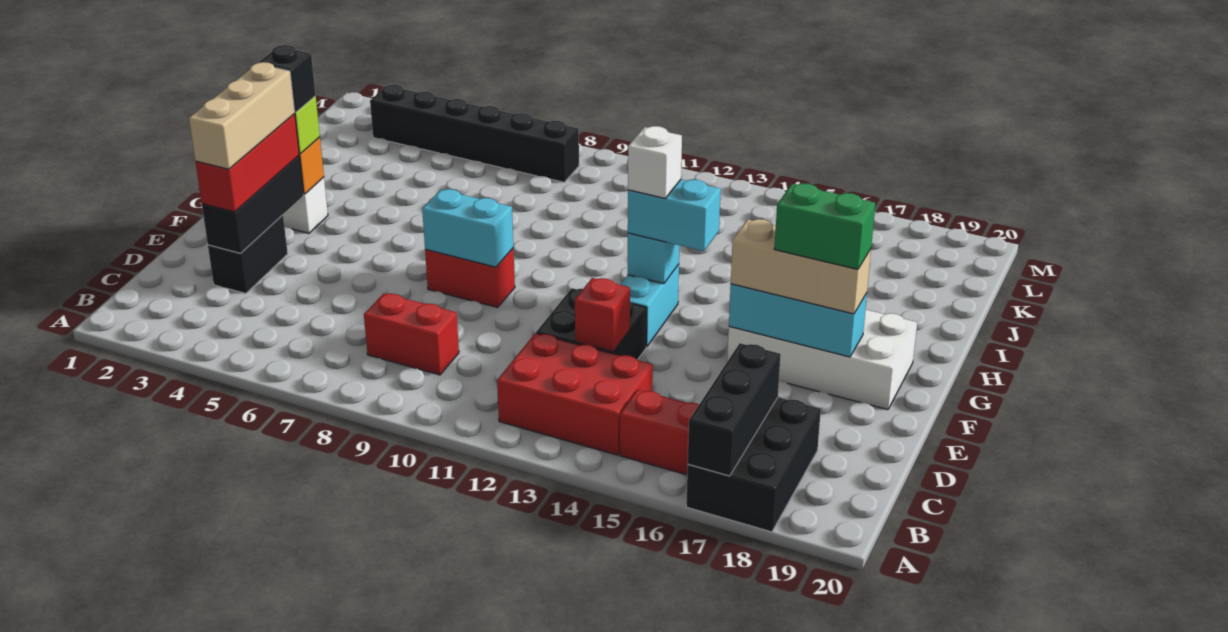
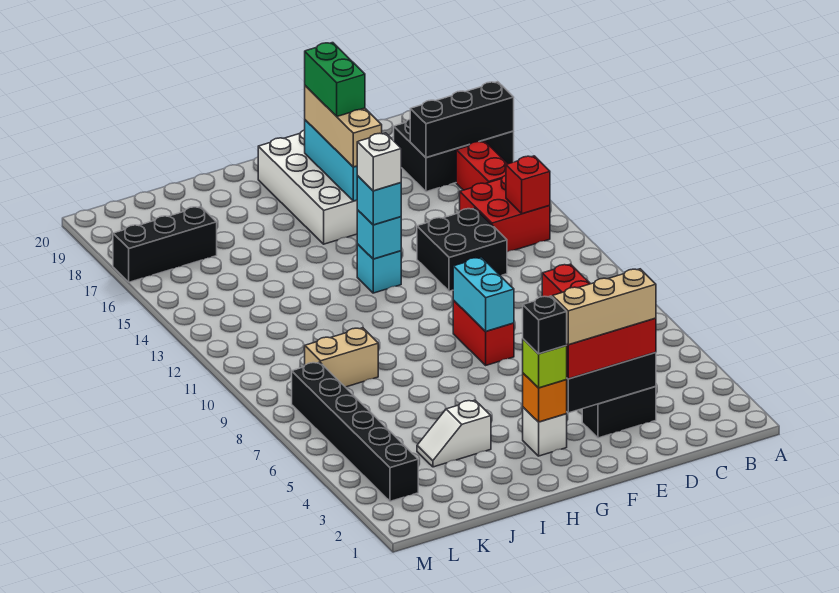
red brick B12:C14 level 1 -> red brick B13:C14 level 1
red brick D13 level 2 -> red brick B13 level 2
cyan brick F13:G13 level 1 -> cyan brick G13 level 1
cyan brick G13:G14 level 3 -> cyan brick G13 level 3
none -> white slope I4:J4 level 1 top I
none -> tan brick J9:K9 level 1
none -> black brick K17:M17 level 1

